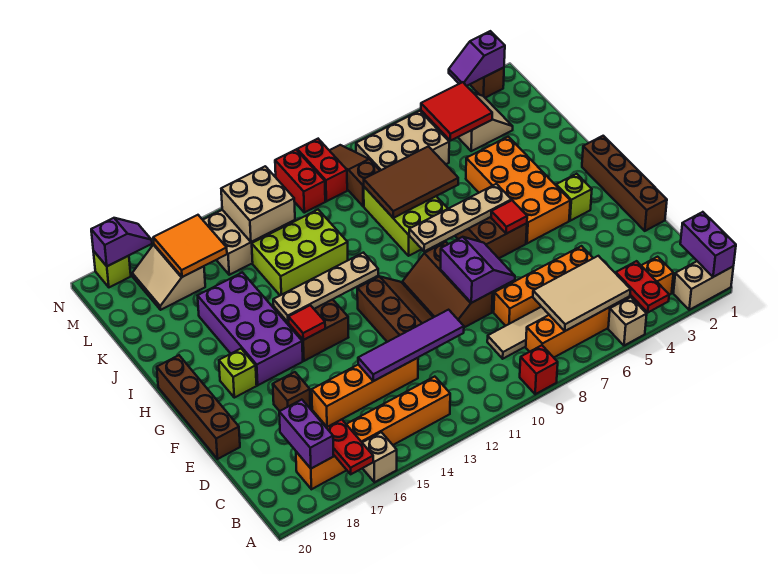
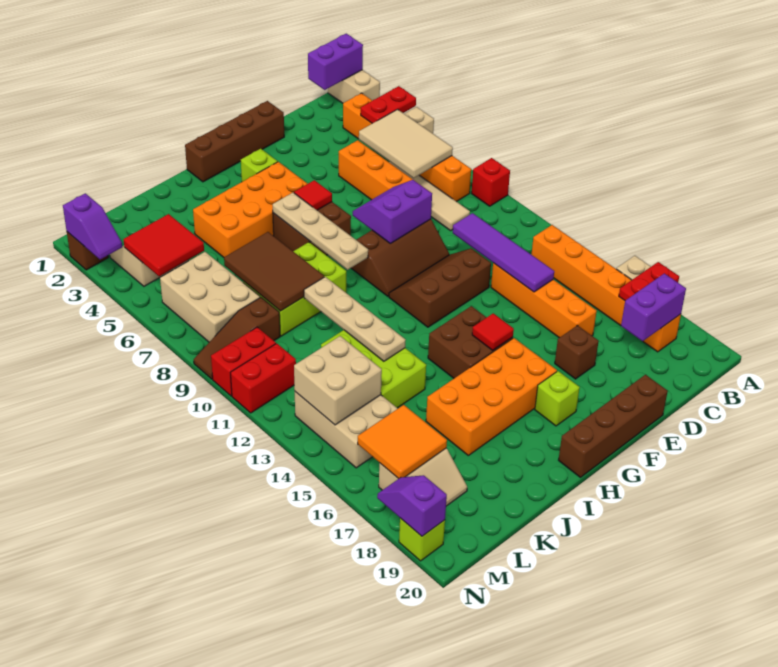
purple brick G16:J17 level 1 -> orange brick G16:J17 level 1
tan plate H12:H15 level 2 -> tan plate J10:J13 level 2

